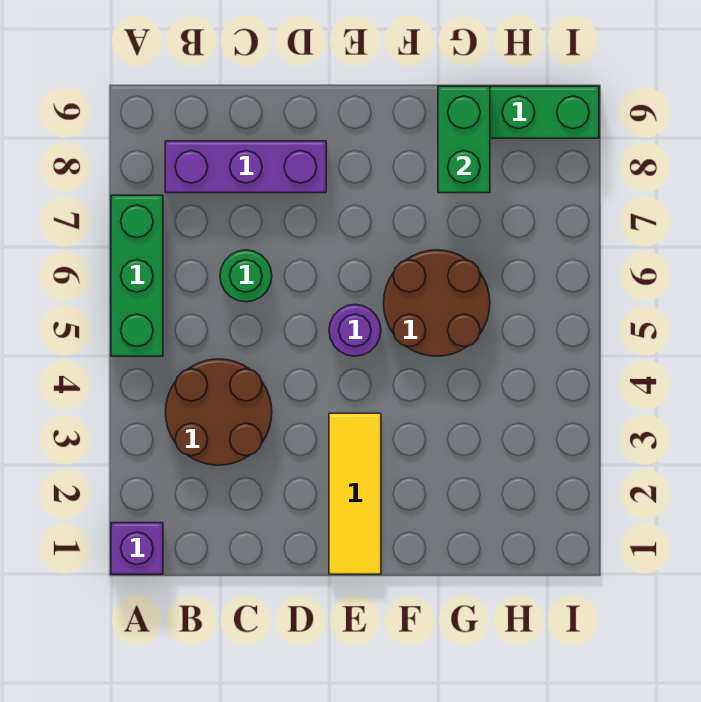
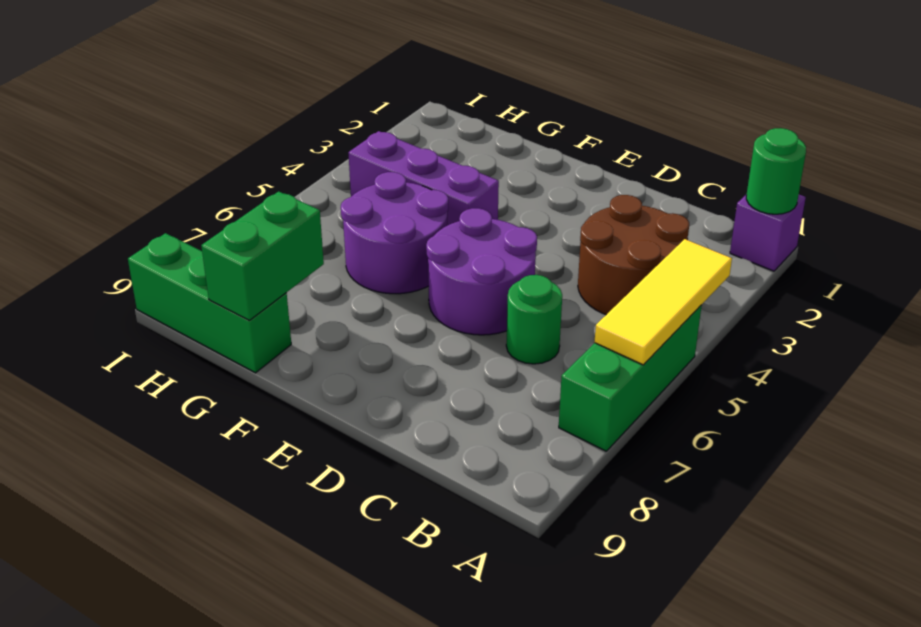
none -> green round brick A1 level 2
purple brick B8:D8 level 1 -> purple brick F4:H4 level 1
yellow tile E1:E3 level 1 -> yellow tile A4:A6 level 2
purple round brick E5 level 1 -> purple round brick D5:E6 level 1
brown round brick F5:G6 level 1 -> purple round brick F5:G6 level 1

